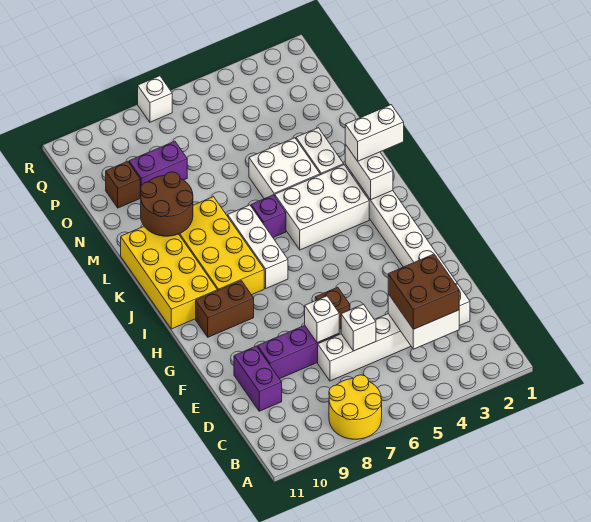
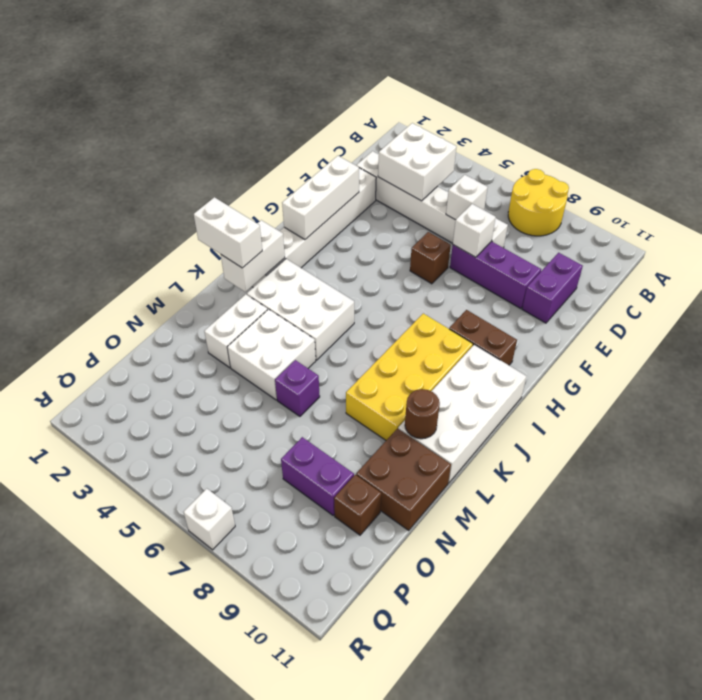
brown brick C3:D4 level 3 -> brown brick M10:N11 level 1
white brick I7:K7 level 1 -> white brick F2:H2 level 2
yellow brick I10:L11 level 1 -> white brick I10:L11 level 1
purple brick K6 level 1 -> purple brick M6 level 1
brown round brick L9:M10 level 2 -> brown round brick L10 level 2

